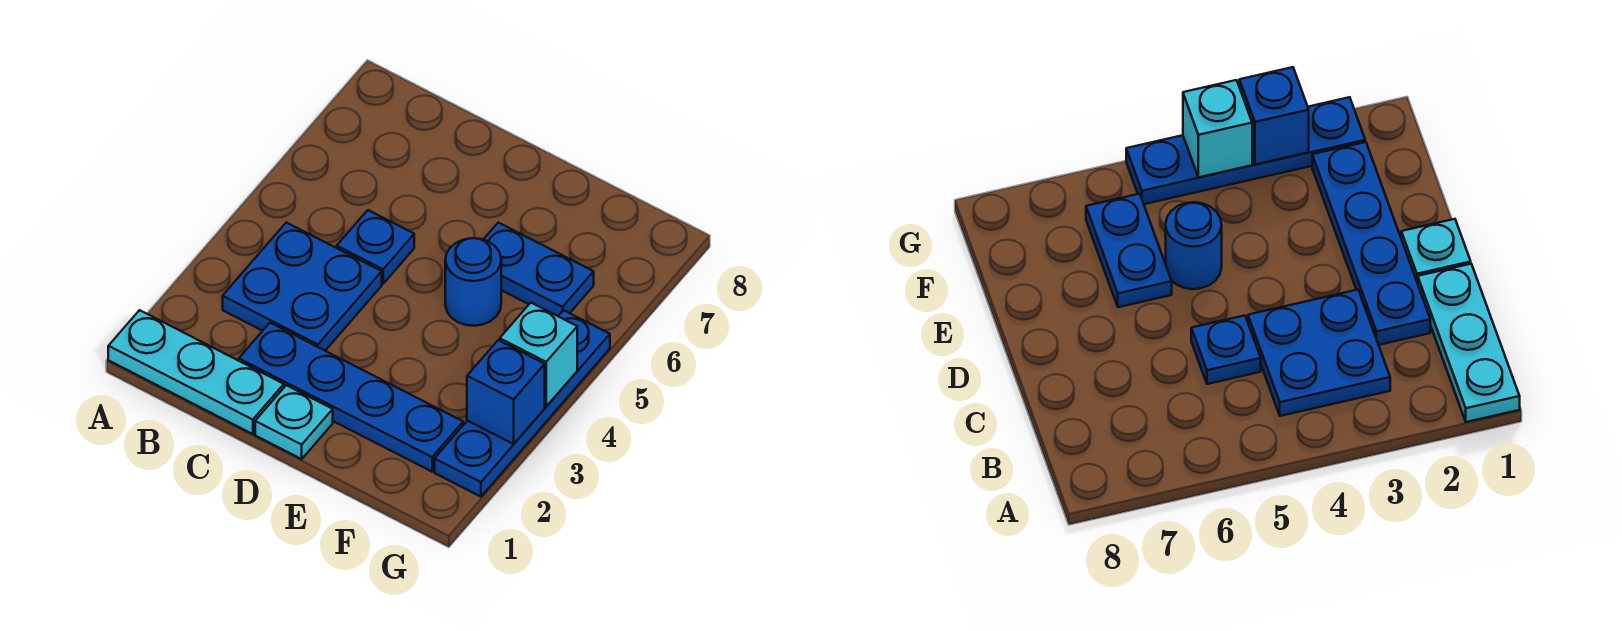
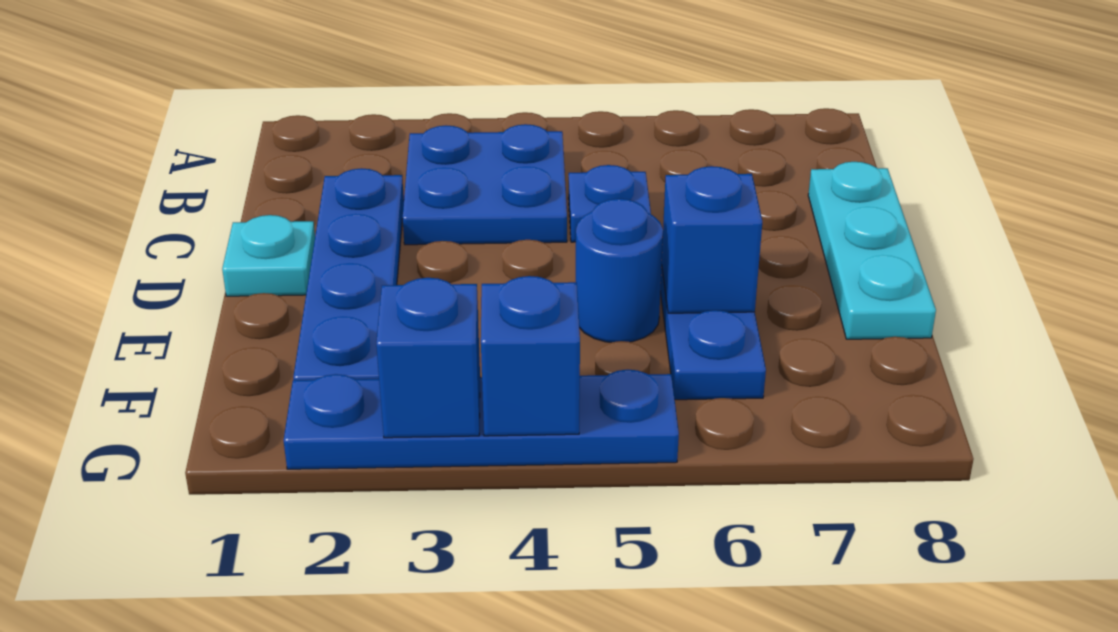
cyan plate A1:C1 level 1 -> cyan plate C8:E8 level 1
none -> blue brick E6 level 2
cyan brick G4 level 2 -> blue brick G4 level 2

